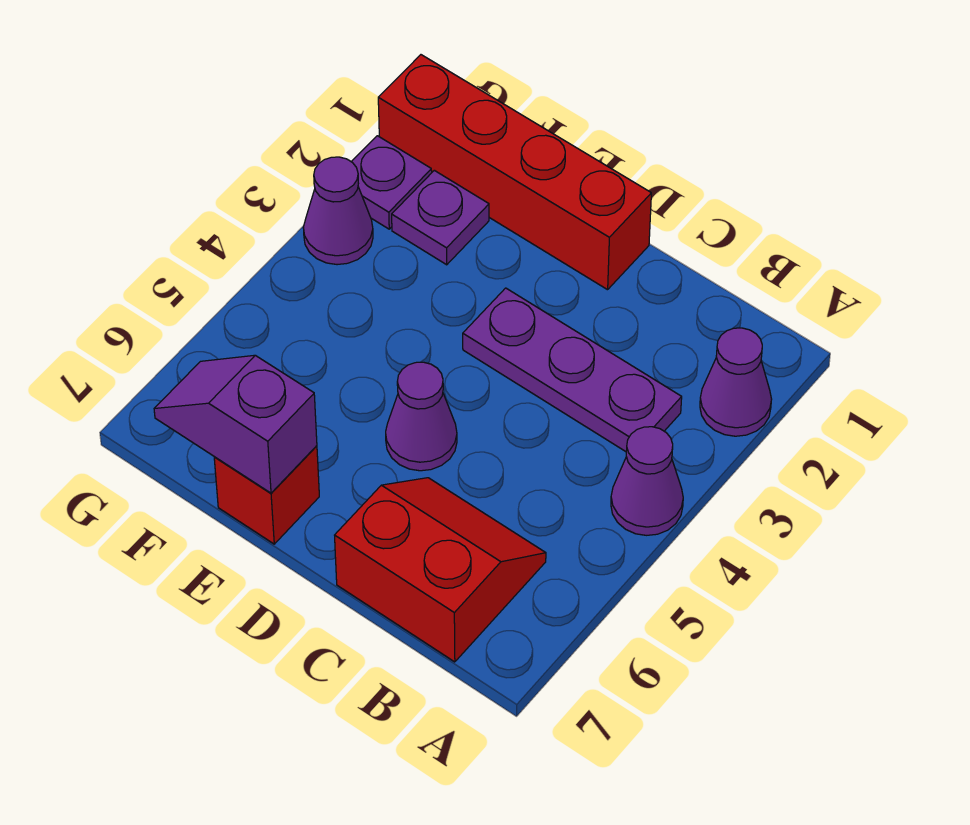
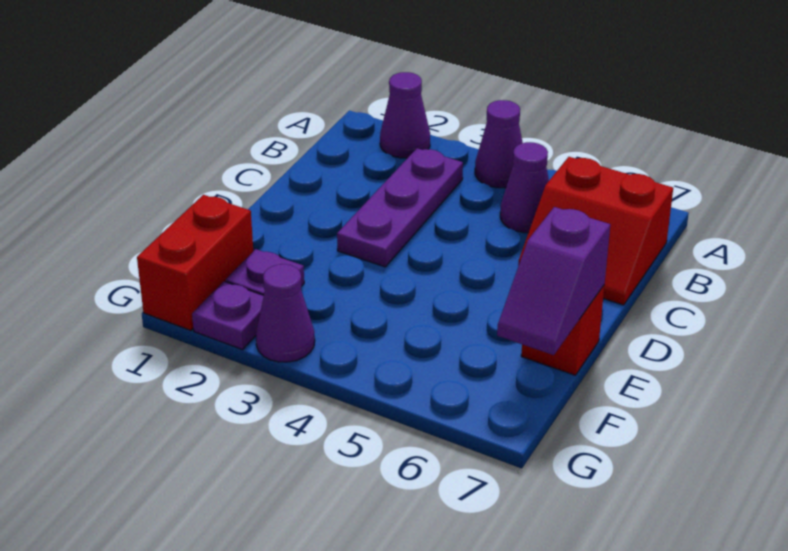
red slope B6:C7 level 1 top 7 -> red slope B6:C7 level 1 top B
red brick D1:G1 level 1 -> red brick F1:G1 level 1
purple cone D5 level 1 -> purple cone B5 level 1

